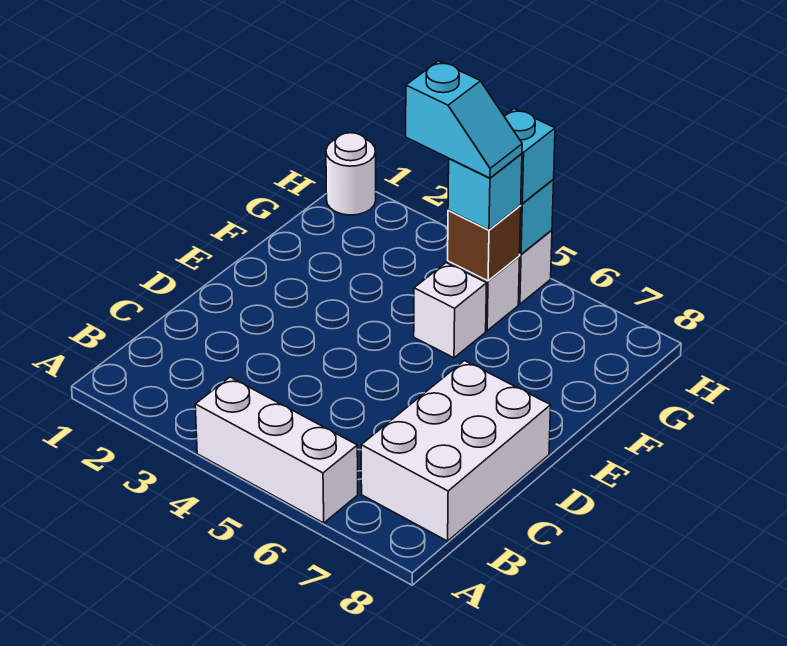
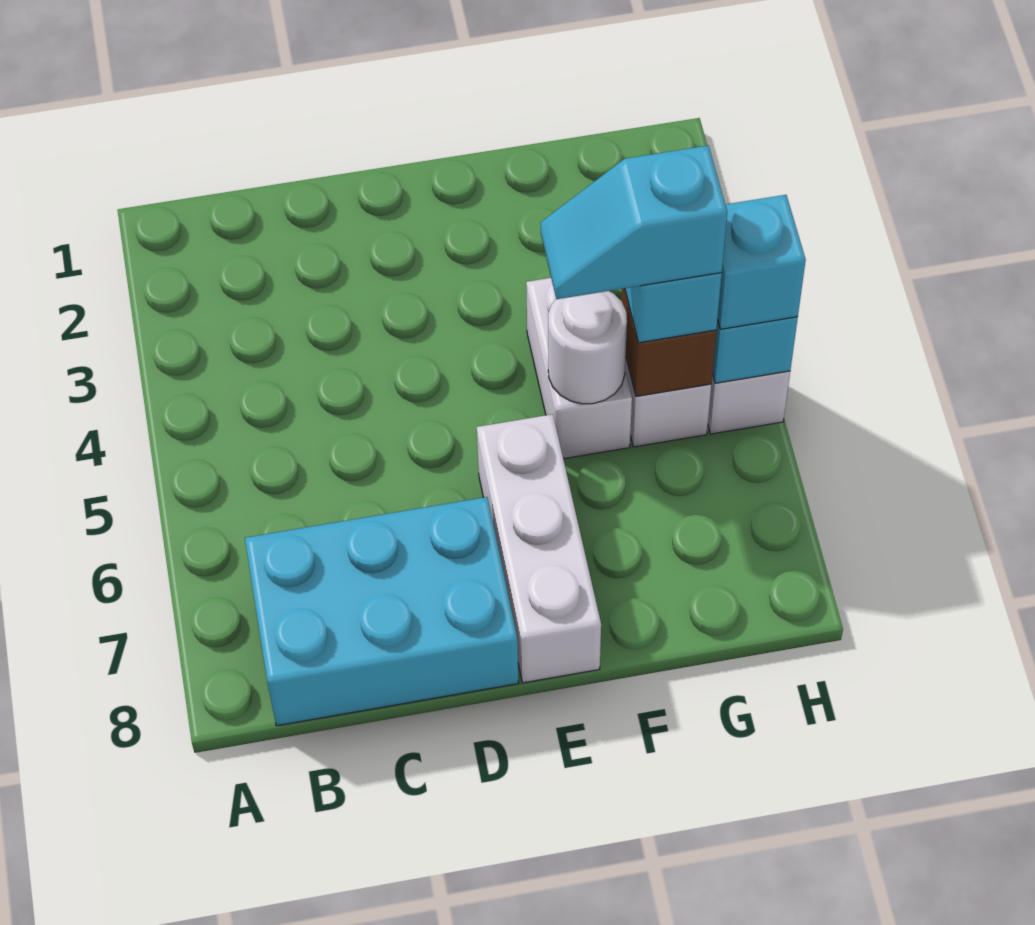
white brick A4:A6 level 1 -> white brick E6:E8 level 1
white brick B7:D8 level 1 -> cyan brick B7:D8 level 1
white brick F5 level 1 -> white brick F4:F5 level 1
cyan slope G4:G5 level 4 top 4 -> cyan slope F5:G5 level 4 top G
white round brick H1 level 1 -> white round brick F5 level 2

